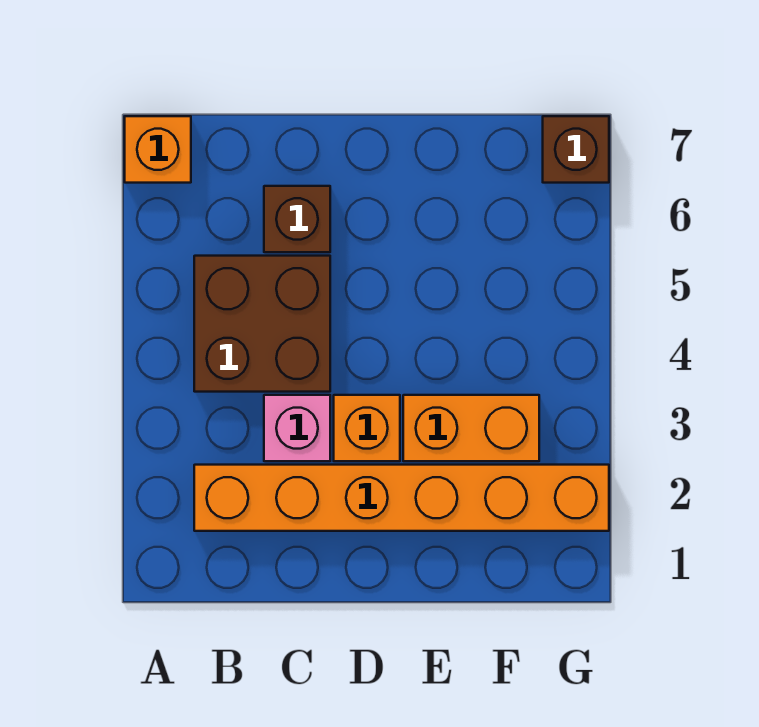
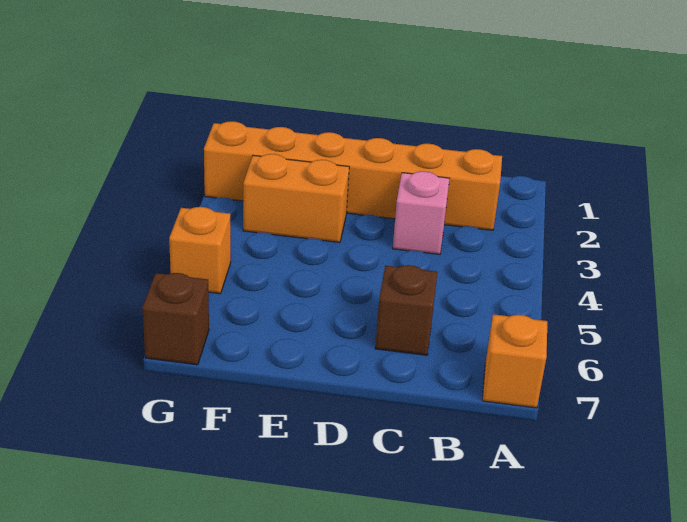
brown brick B4:C5 level 1 -> none
orange brick D3 level 1 -> orange brick G5 level 1

